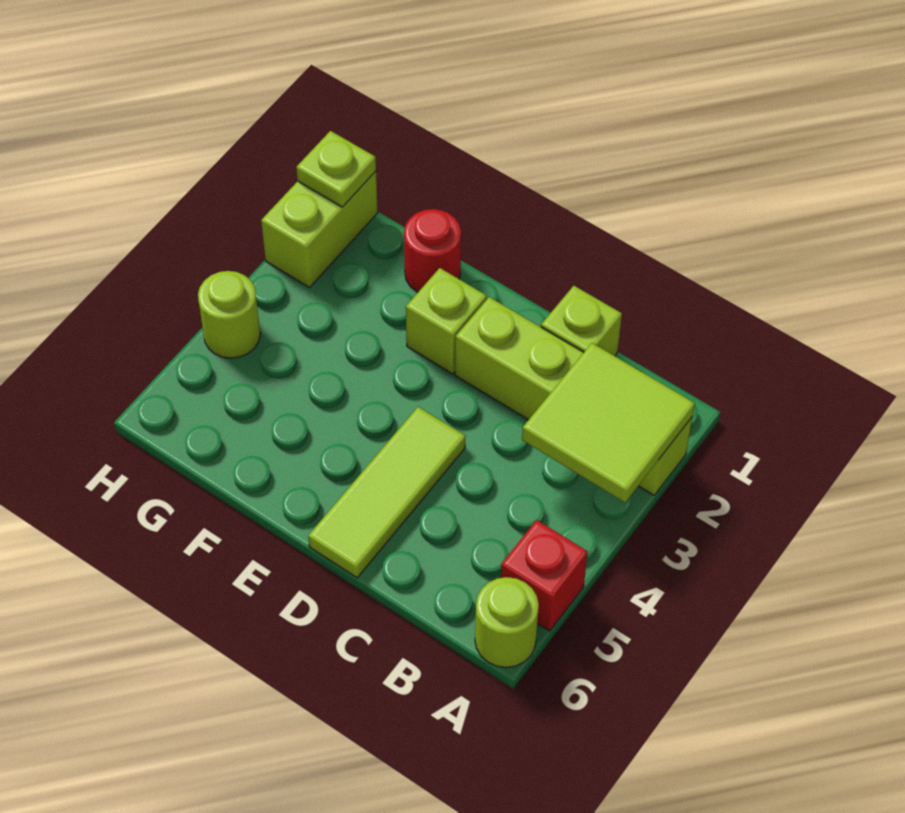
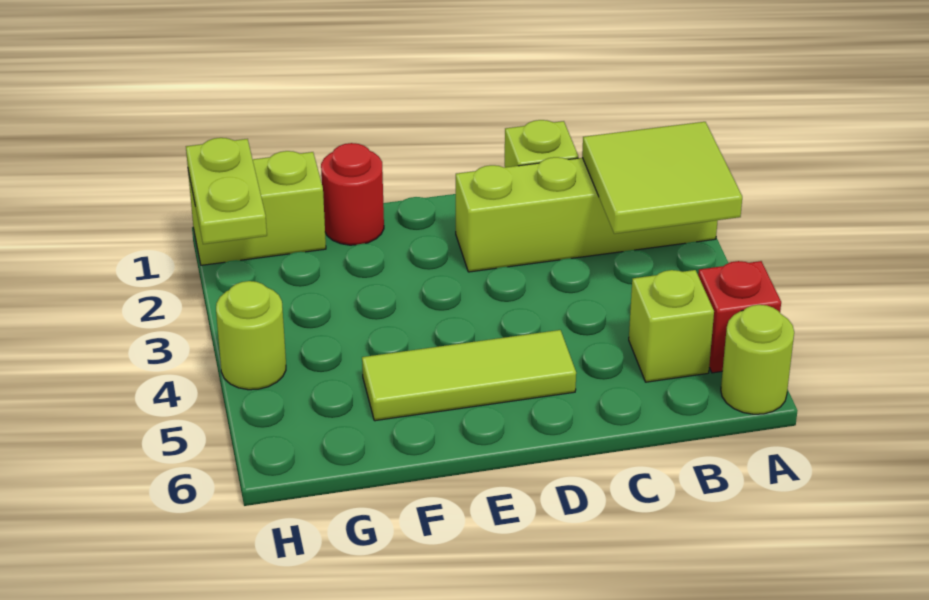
lime tile D4:D6 level 1 -> lime tile D5:F5 level 1
lime brick E2 level 1 -> lime brick B5 level 1
lime brick H1:H2 level 1 -> lime brick G1:H1 level 1
lime plate H1 level 2 -> lime plate H1:H2 level 2

